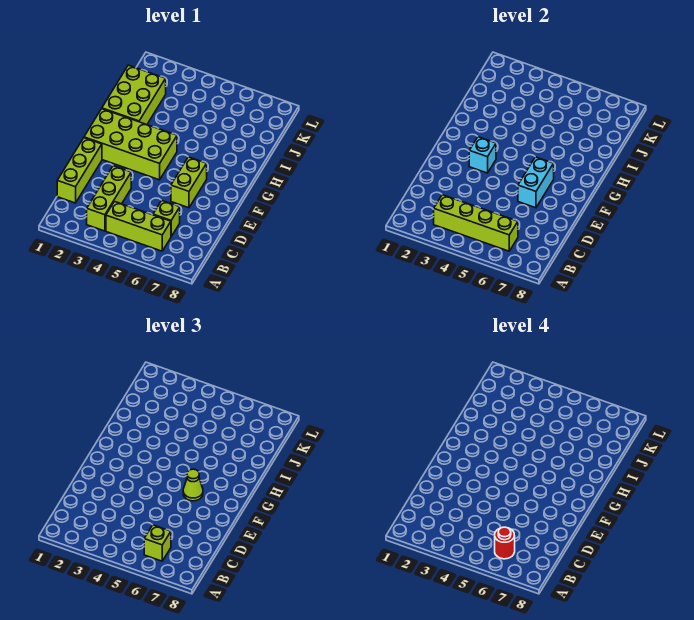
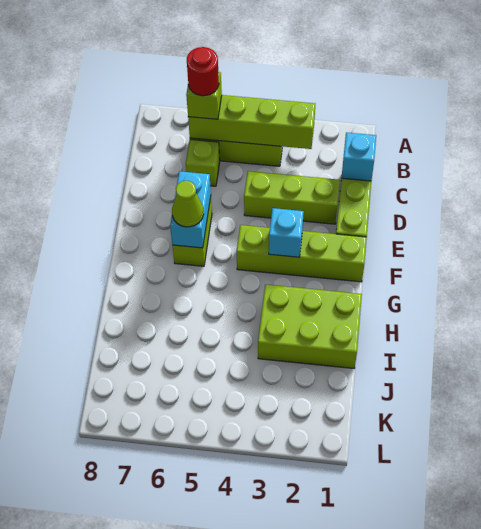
lime brick B3:D3 level 1 -> lime brick D2:D4 level 1
none -> cyan brick C1 level 2
lime brick F1:G4 level 1 -> lime brick F1:F4 level 1
lime brick H1:J2 level 1 -> lime brick H1:I3 level 1

